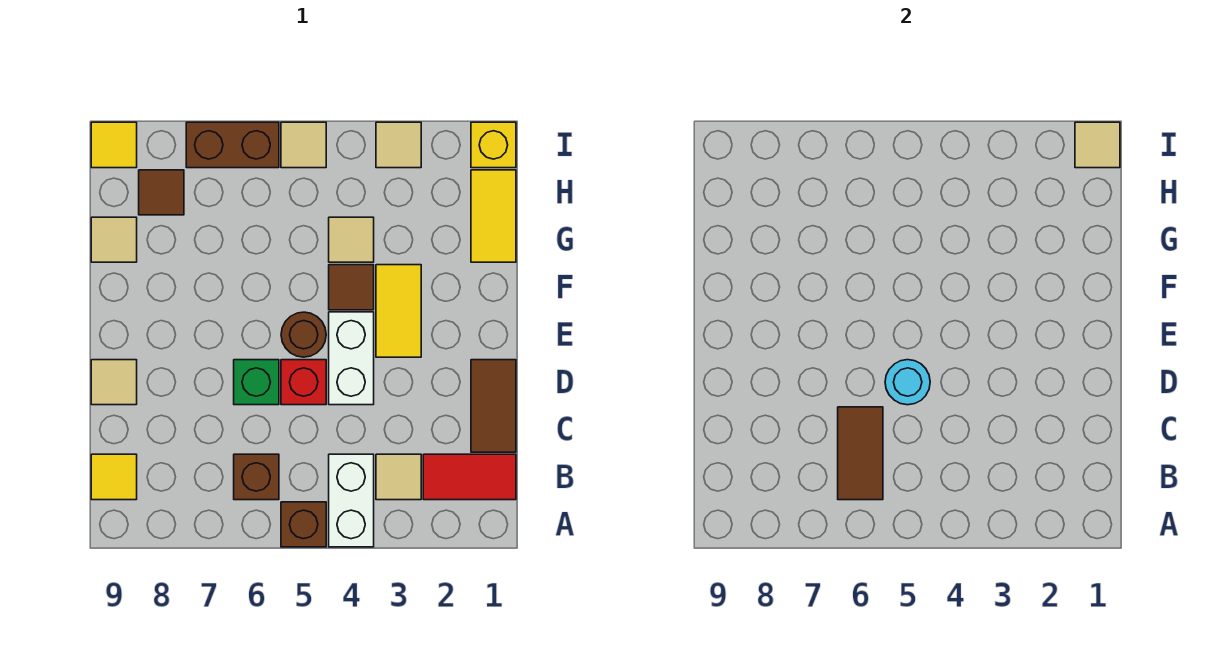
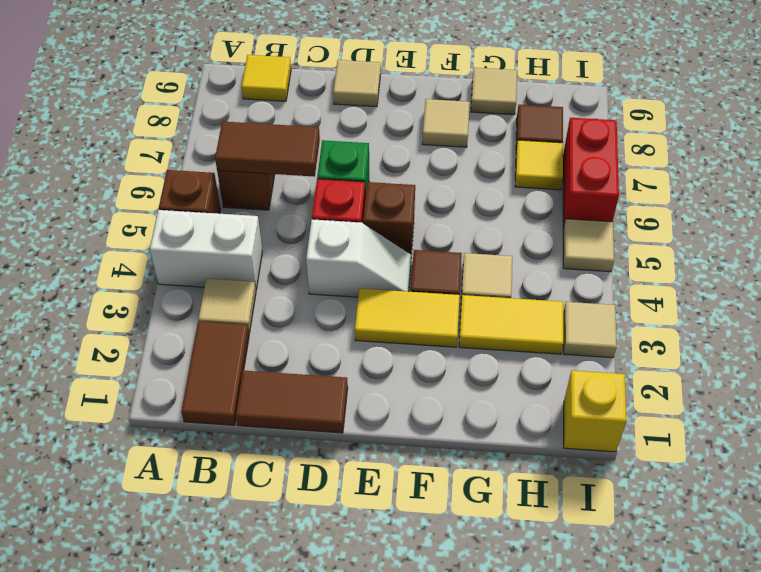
red tile B1:B2 level 1 -> brown tile B1:B2 level 1
white brick D4:E4 level 1 -> white slope D4:E4 level 1 top D
cyan round brick D5 level 2 -> none
brown round brick E5 level 1 -> brown brick E5 level 1
yellow tile G1:H1 level 1 -> yellow tile G3:H3 level 1
tan tile I1 level 2 -> tan tile F8 level 1
brown brick I6:I7 level 1 -> red brick I6:I7 level 1
yellow tile I9 level 1 -> yellow tile H7 level 1

